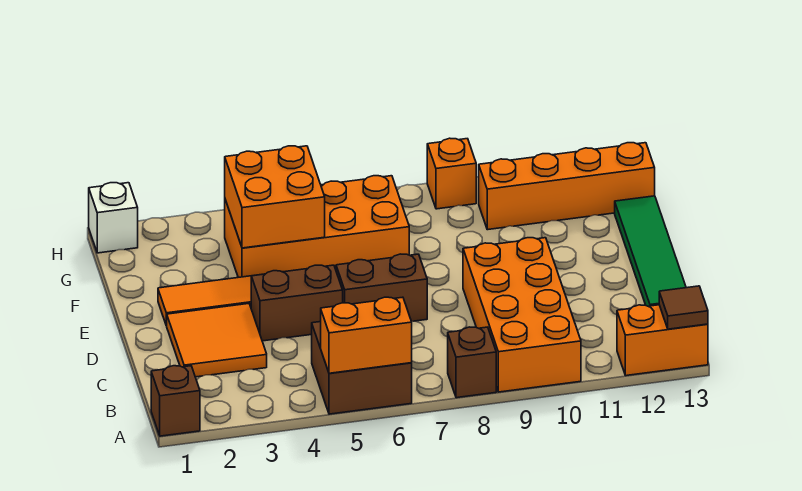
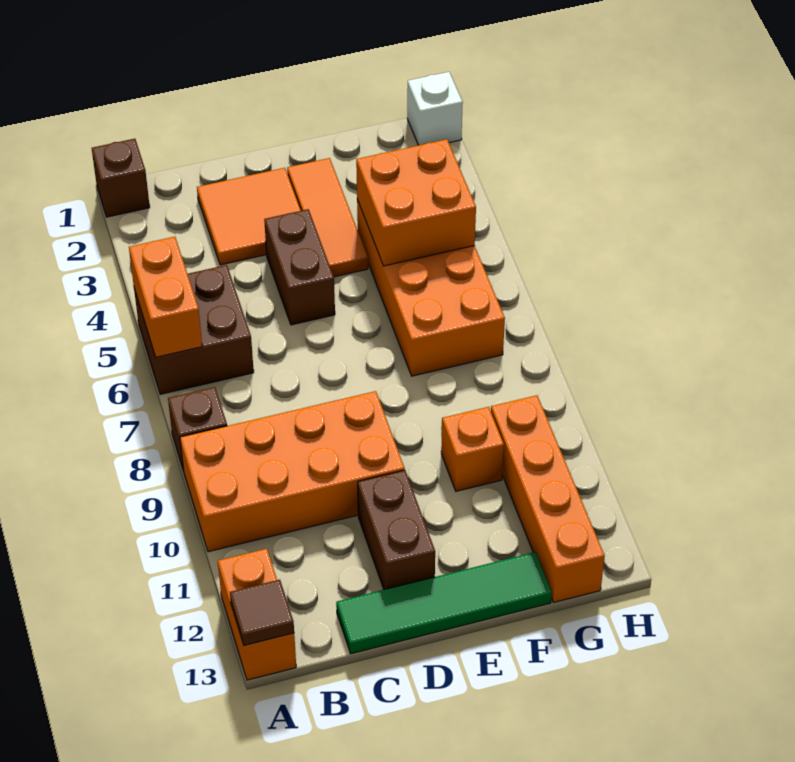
brown brick D6:D7 level 1 -> brown brick D11:D12 level 1
orange brick H9 level 1 -> orange brick F10 level 1

